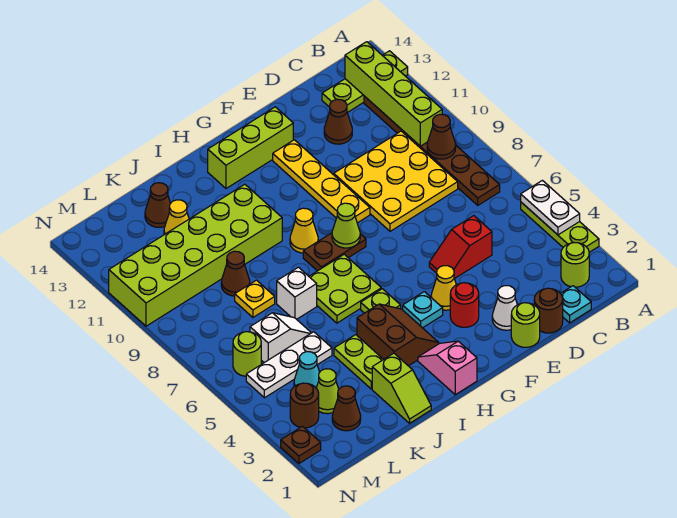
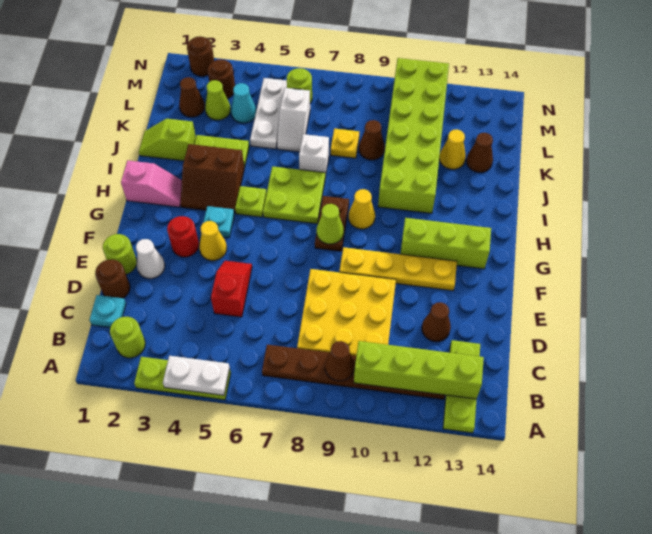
lime brick F13:H13 level 1 -> lime brick G11:G13 level 1
brown plate N2 level 1 -> brown round brick N2 level 1

